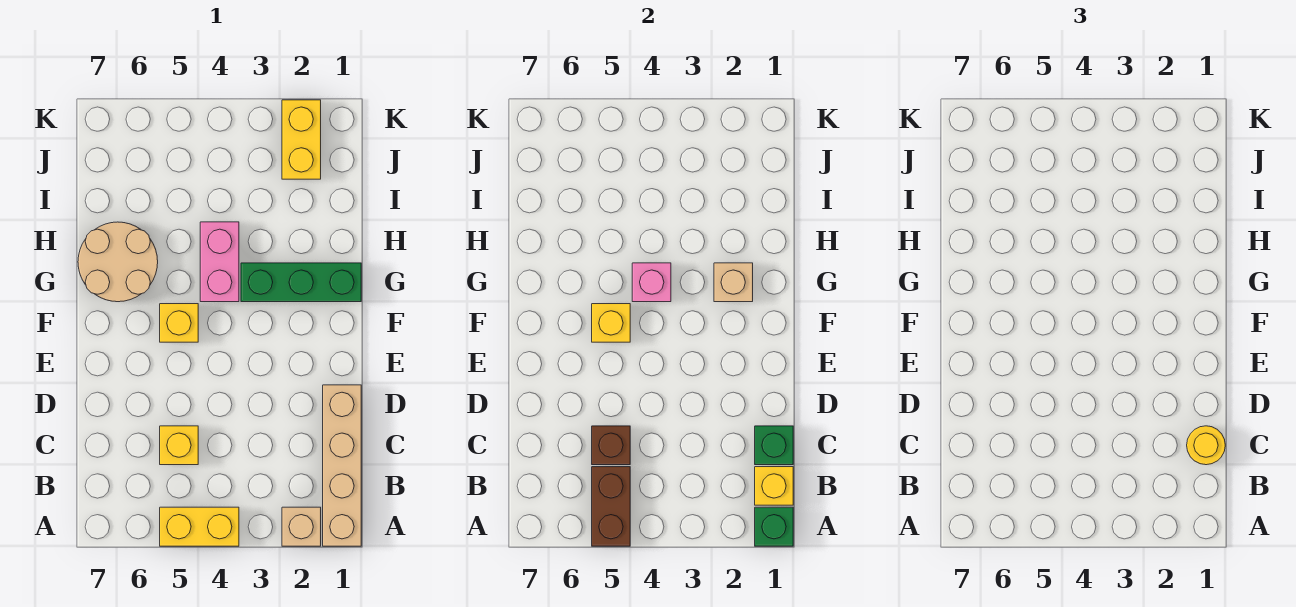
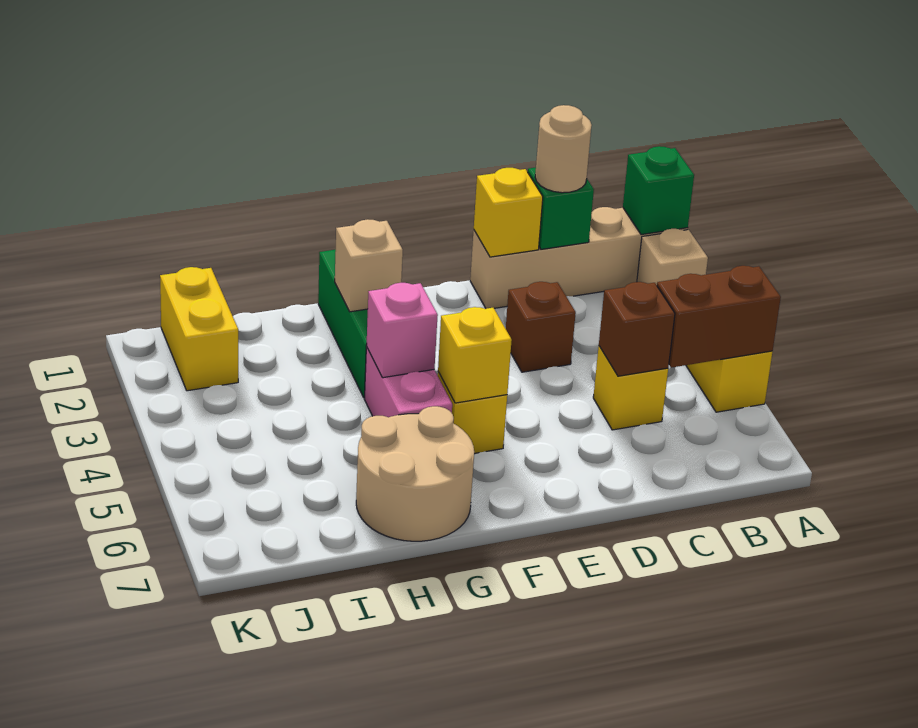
yellow brick B1 level 2 -> yellow brick D1 level 2
yellow round brick C1 level 3 -> tan round brick C1 level 3
none -> brown brick D3 level 1
pink brick G4:H4 level 1 -> pink brick G4:G5 level 1
yellow brick J2:K2 level 1 -> yellow brick J1:J2 level 1

